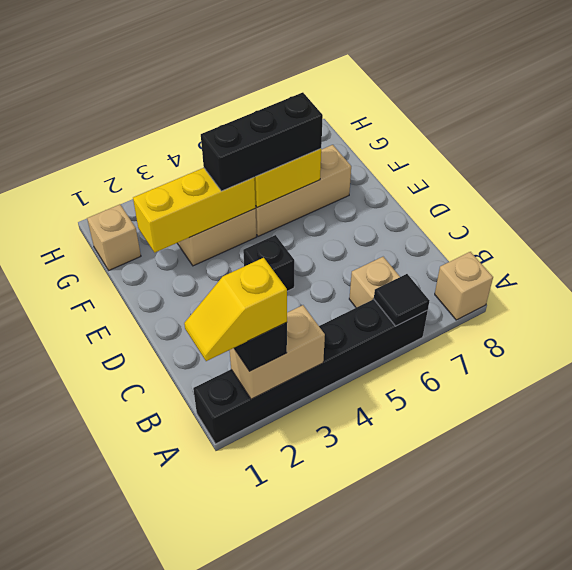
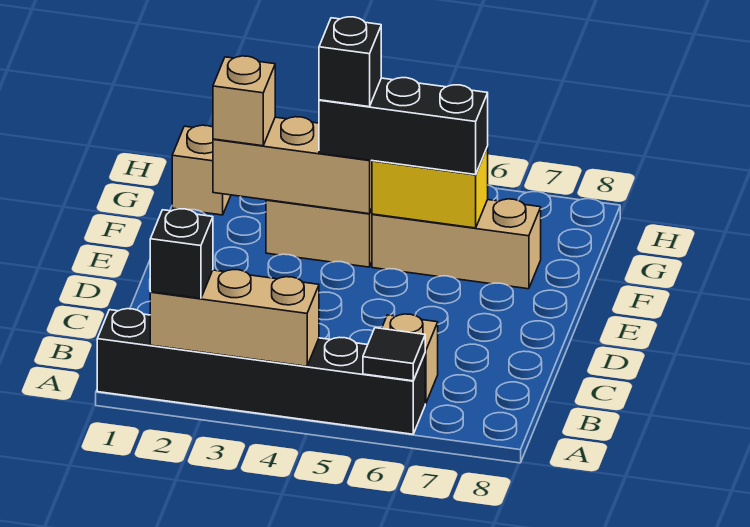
yellow slope A1:A2 level 4 top 2 -> none
tan brick A2:A3 level 2 -> tan brick A2:A4 level 2
tan brick A8 level 1 -> tan brick F2 level 3
black brick D4 level 1 -> black brick F4 level 4
yellow brick F2:F4 level 2 -> tan brick F2:F4 level 2

